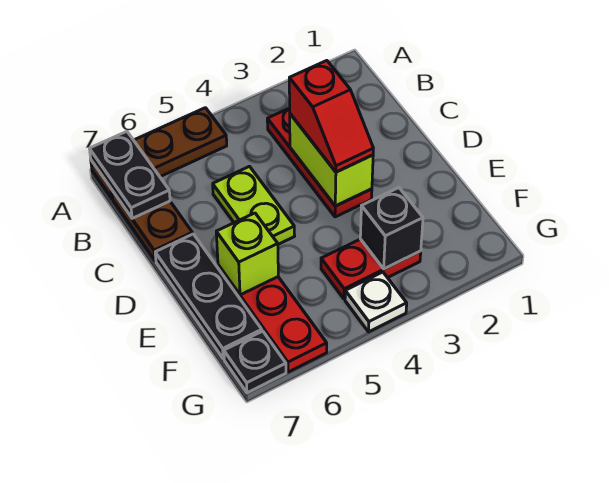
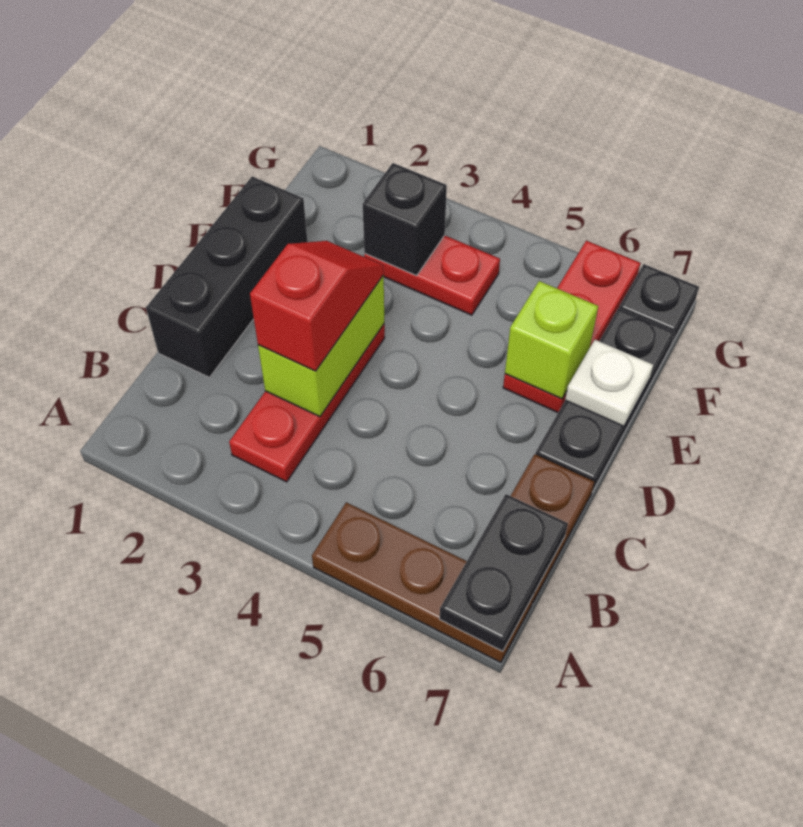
none -> black brick C1:E1 level 1
lime plate C5:D5 level 1 -> none
white plate G4 level 1 -> white plate E7 level 2

